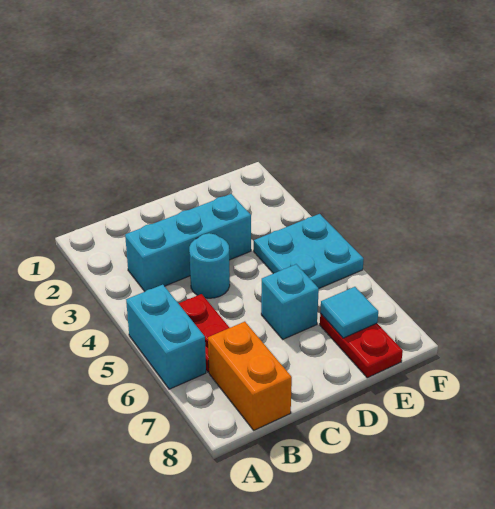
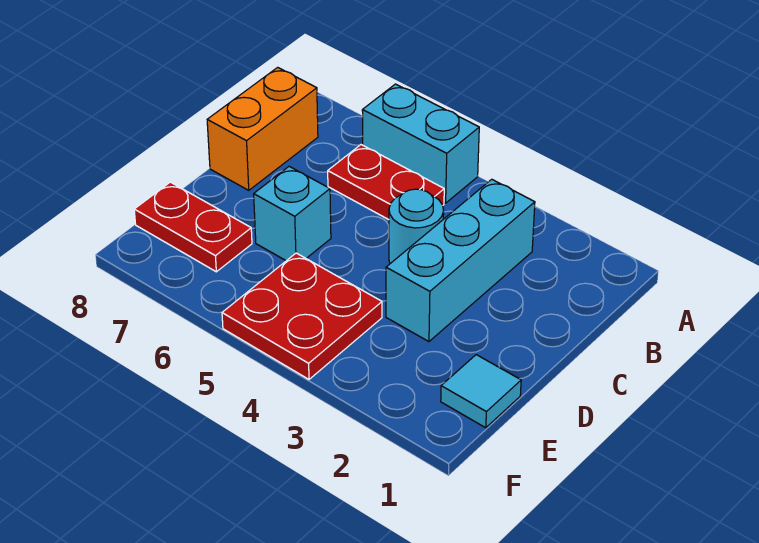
orange brick B7:B8 level 1 -> orange brick B8:C8 level 1
cyan plate E4:F5 level 1 -> red plate E4:F5 level 1
cyan tile E7 level 2 -> cyan tile E1 level 1

